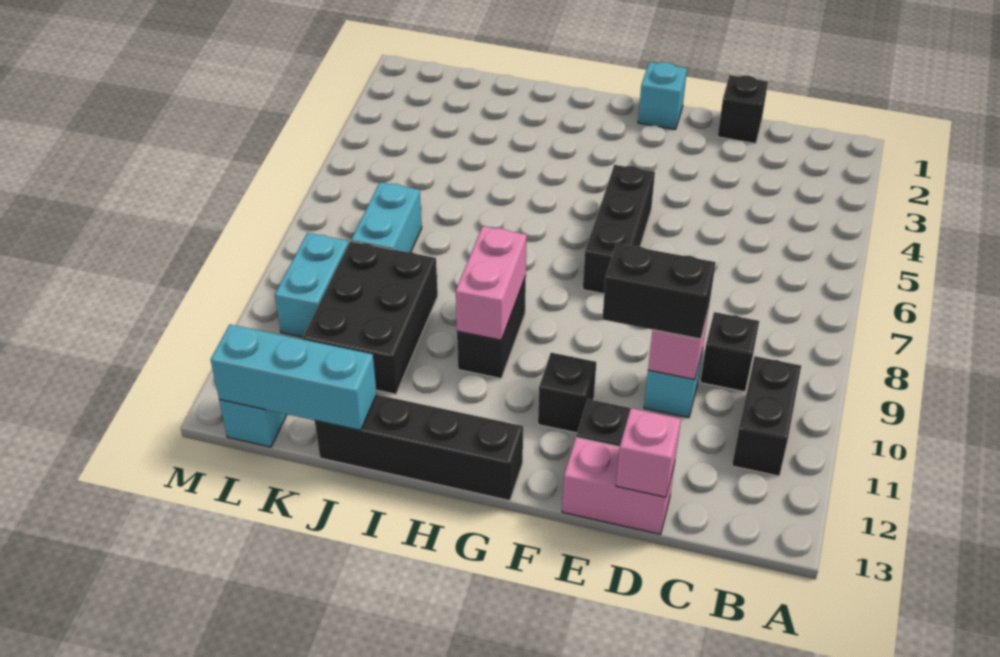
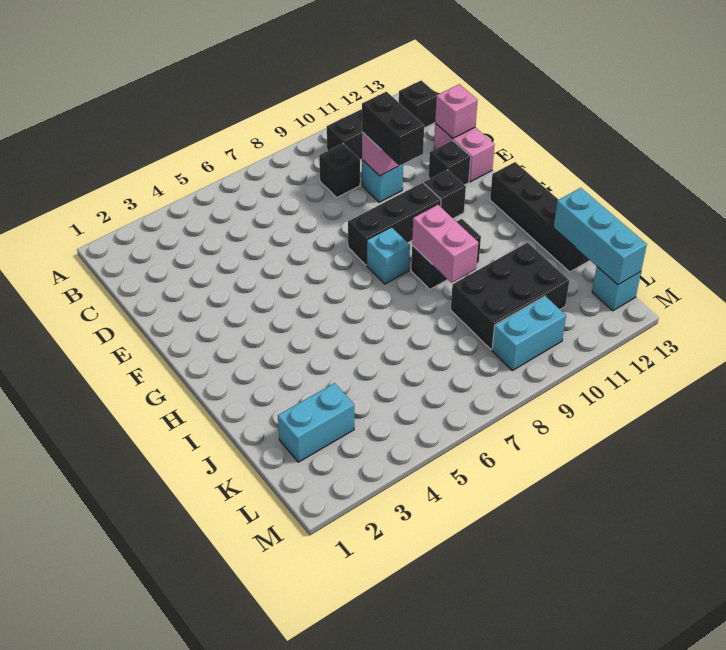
black brick D1 level 1 -> black brick B13 level 1
cyan brick F1 level 1 -> cyan brick G8 level 1
black brick F5:F7 level 1 -> black brick F8:F10 level 1
pink brick H9:H10 level 2 -> pink brick H9:I9 level 2
cyan brick K7:K8 level 1 -> cyan brick K2:K3 level 1

